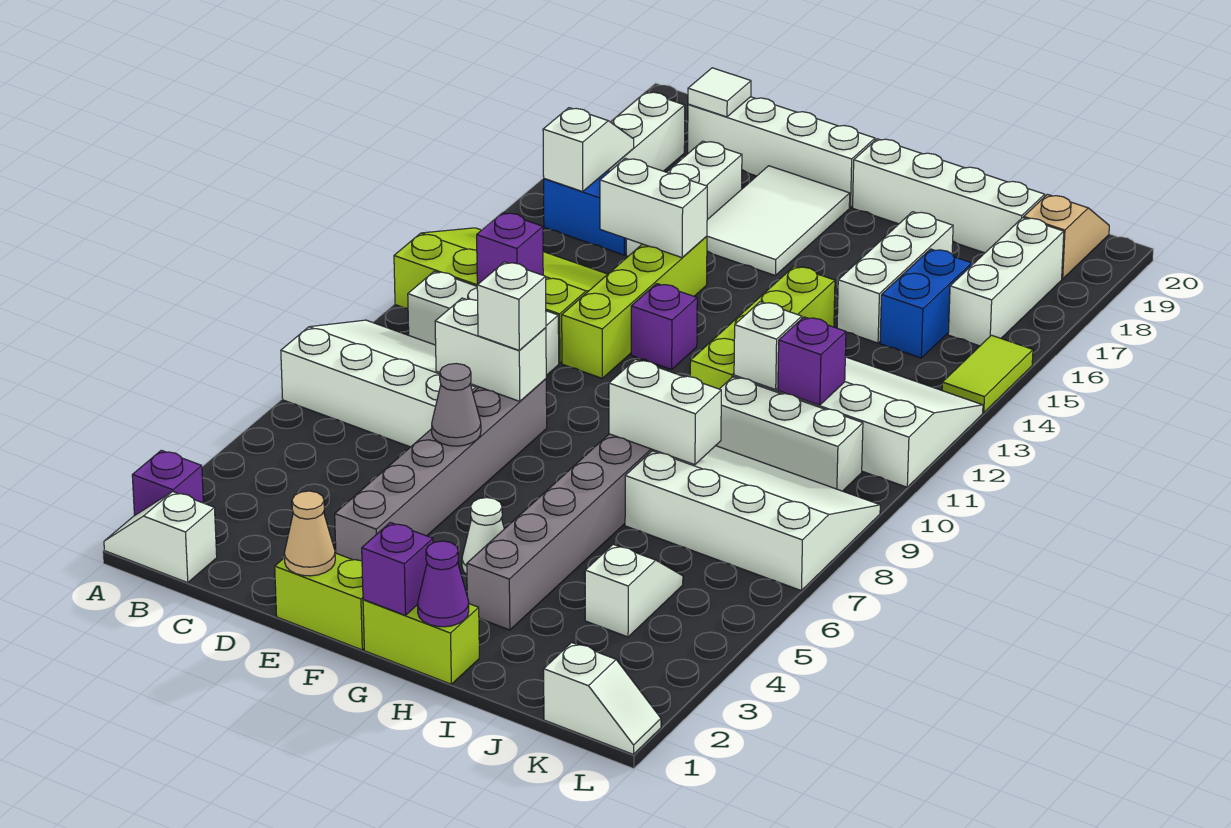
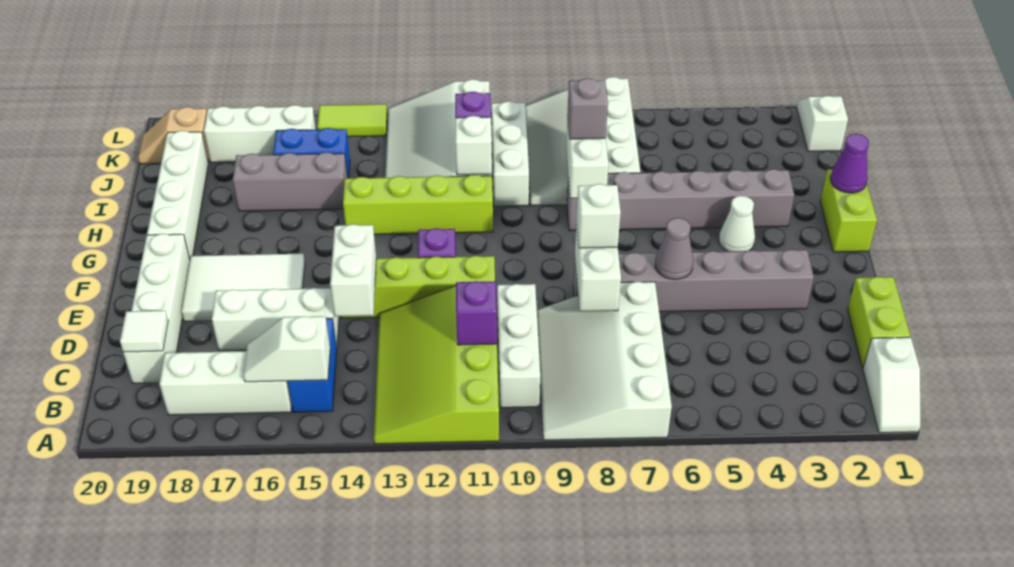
purple brick A2 level 1 -> none
lime brick E1:F1 level 1 -> lime brick C1:D1 level 1
tan cone E1 level 2 -> none
purple brick G1 level 2 -> none
none -> grey brick I8 level 3
white brick I15:I17 level 1 -> grey brick I15:I17 level 1
white slope J4:J5 level 1 top 4 -> none

